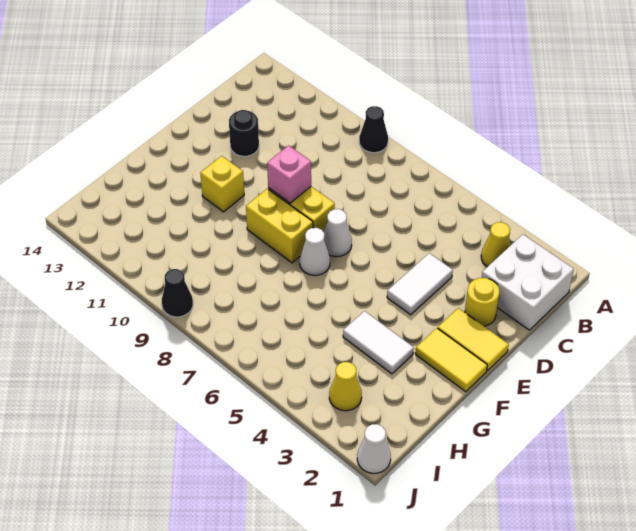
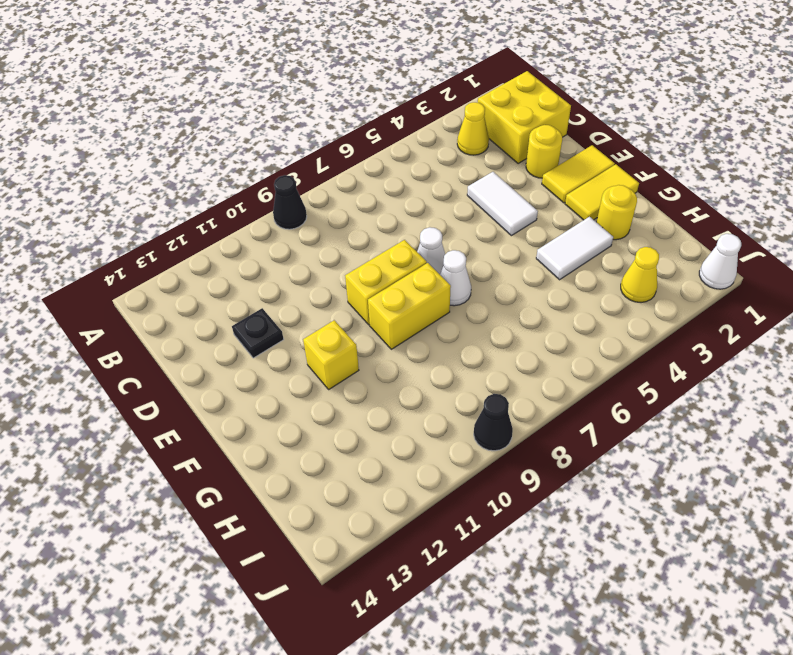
white brick B1:C2 level 1 -> yellow brick B1:C2 level 1
black round brick D12 level 1 -> black plate D12 level 1
pink brick E9 level 2 -> none
none -> yellow round brick G2 level 1

